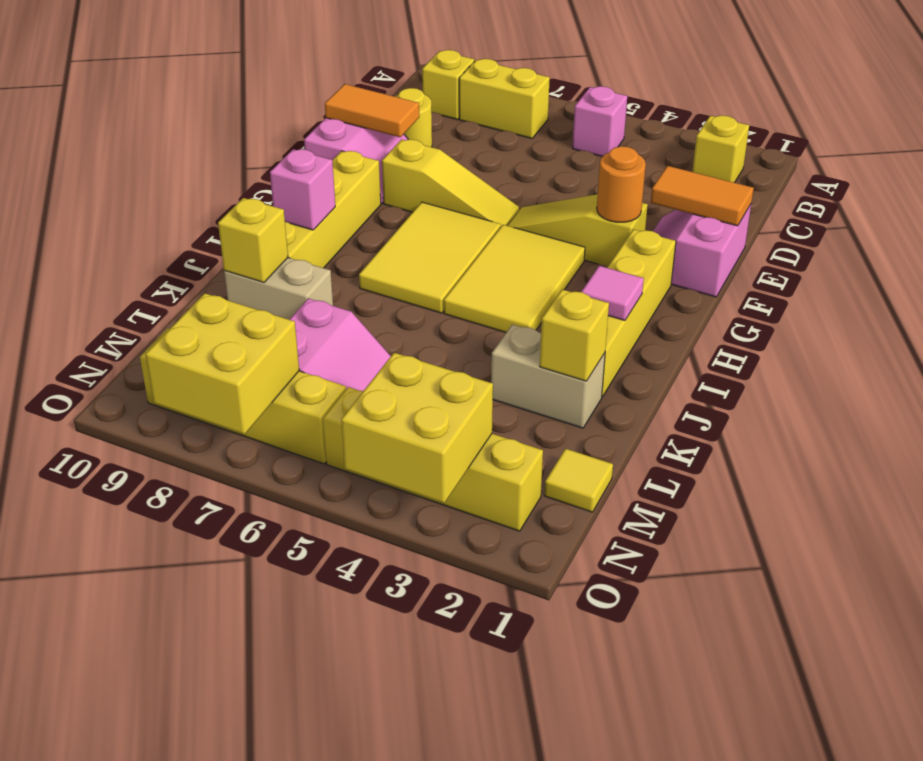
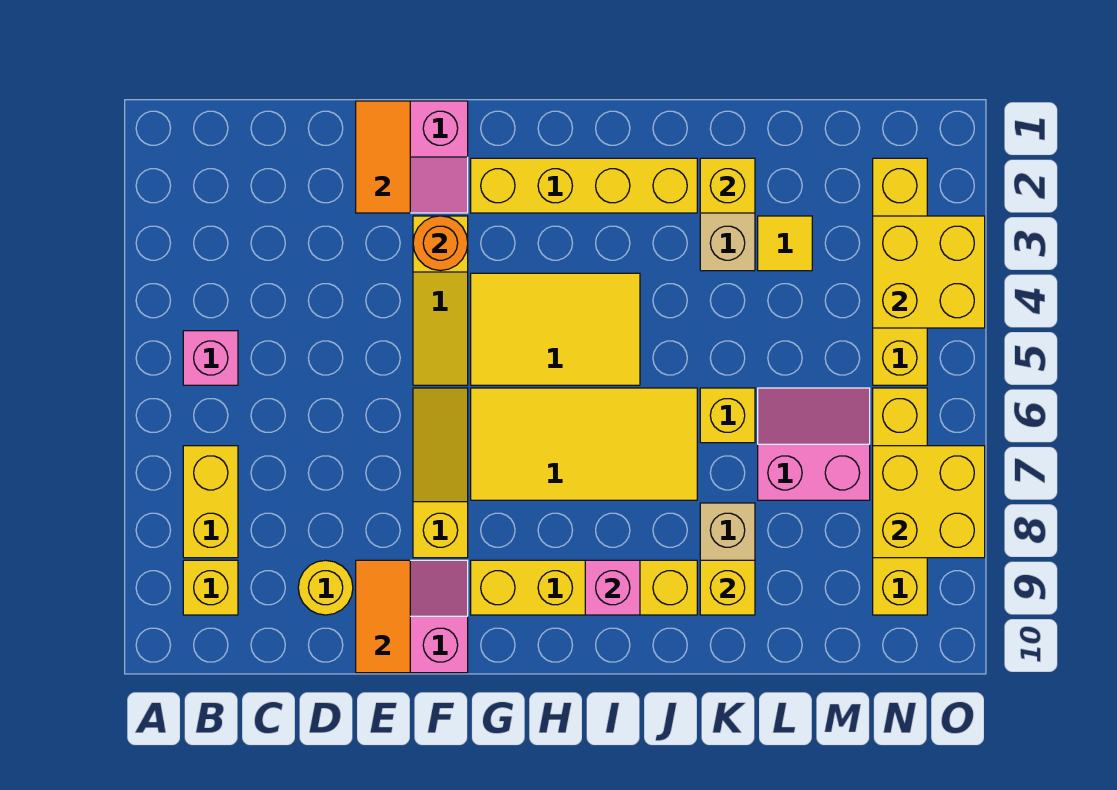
yellow brick B2 level 1 -> yellow brick K6 level 1
yellow tile G6:I7 level 1 -> yellow tile G6:J7 level 1
pink tile I2 level 2 -> none
yellow tile M1 level 1 -> yellow tile L3 level 1

